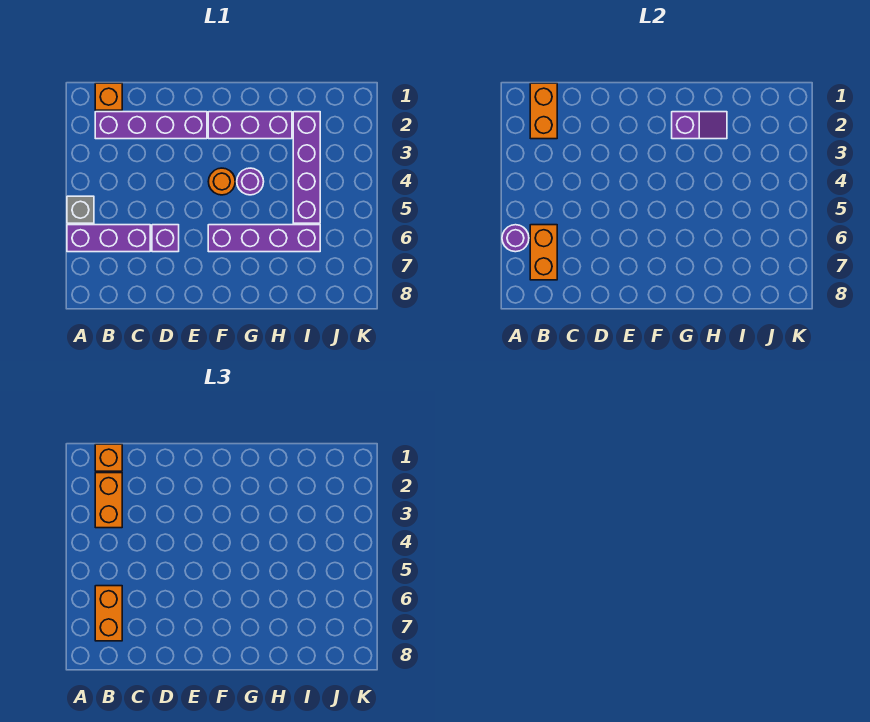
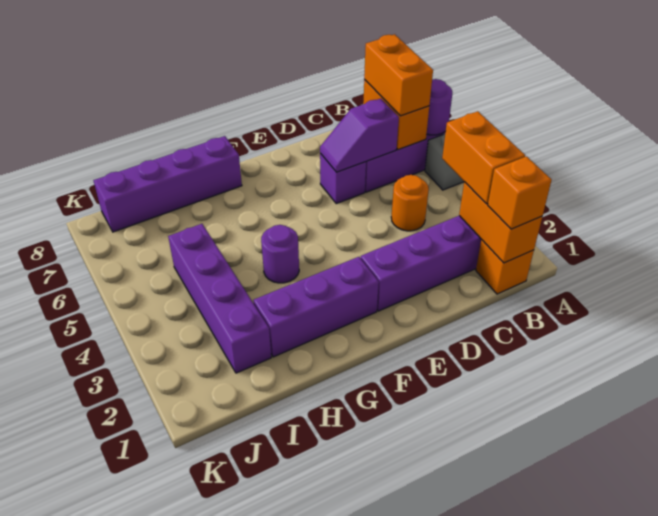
orange round brick F4 level 1 -> orange round brick C4 level 1
purple brick F6:I6 level 1 -> purple brick G8:J8 level 1
purple slope G2:H2 level 2 top G -> purple slope C6:D6 level 2 top C

